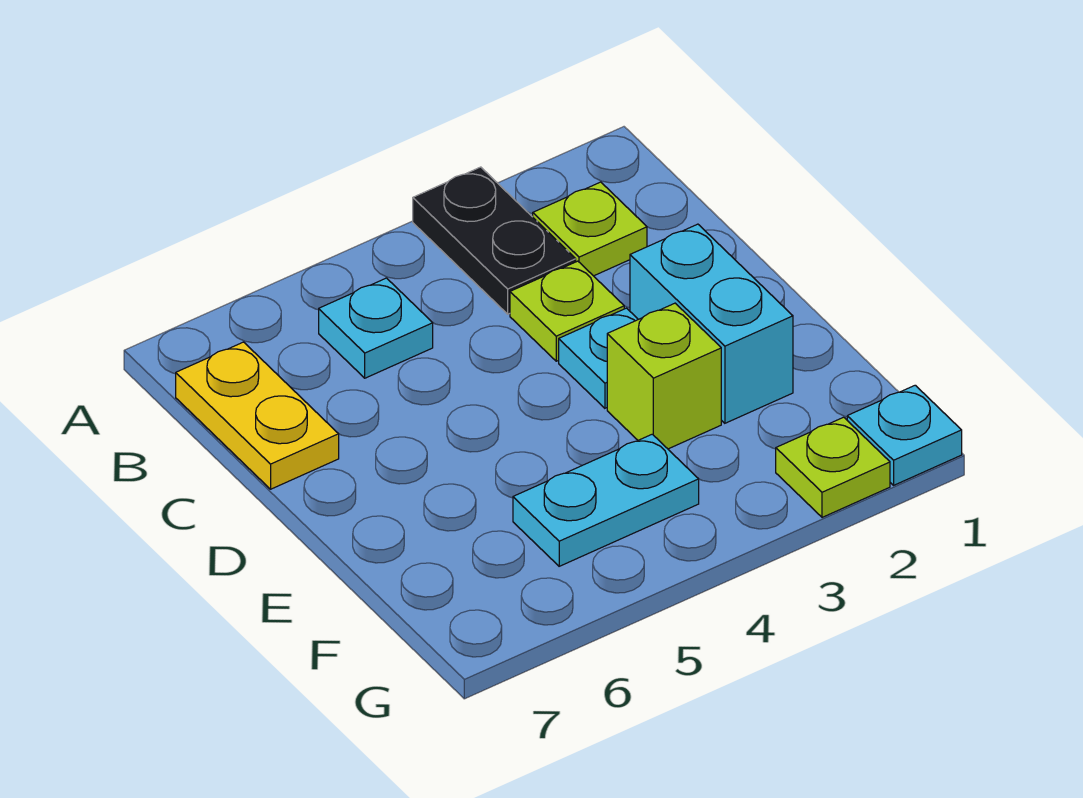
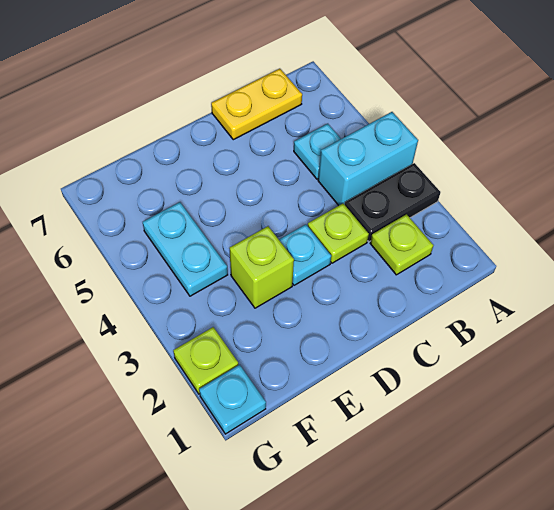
cyan brick D2:E2 level 1 -> cyan brick A4:B4 level 1

